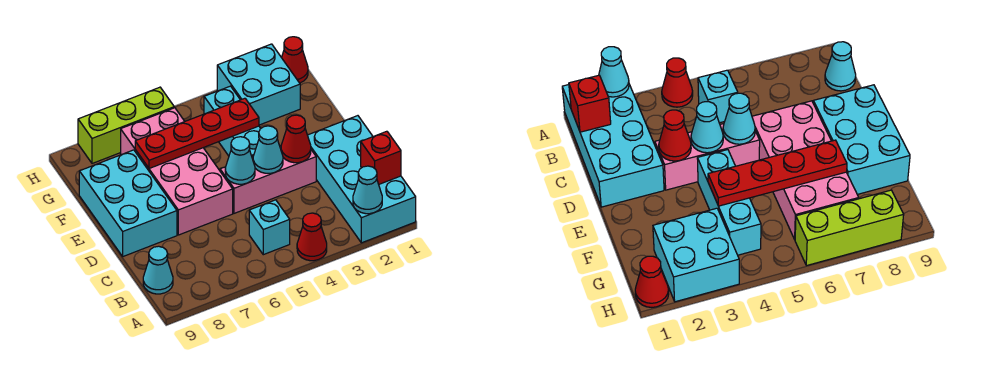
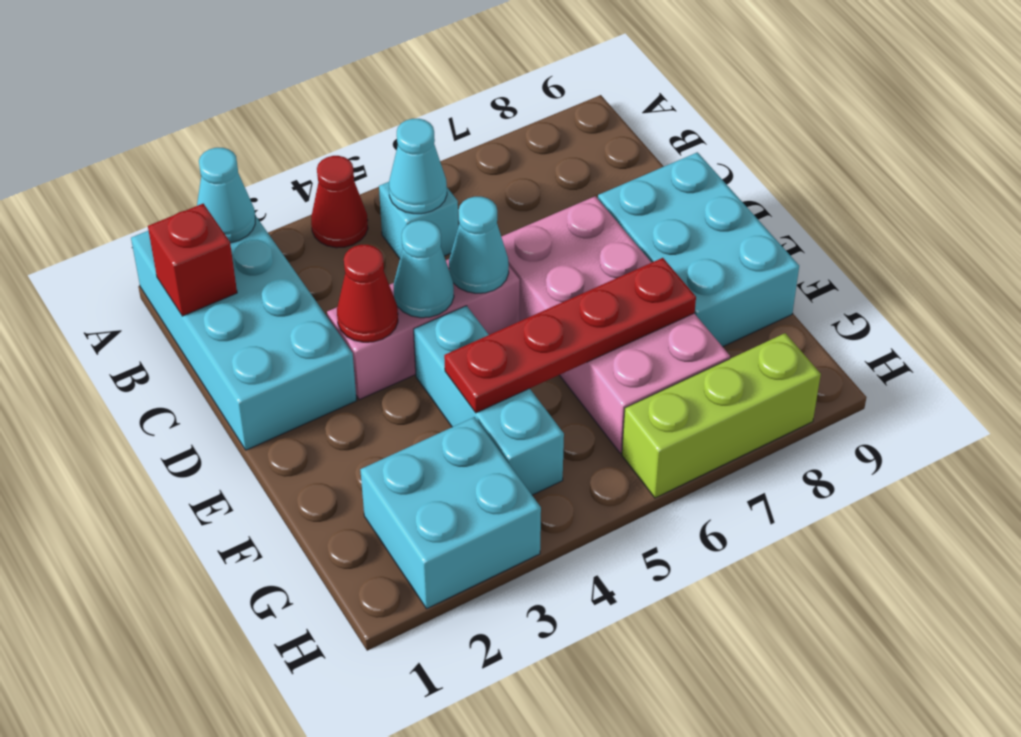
cyan cone B9 level 1 -> cyan cone B5 level 2
red cone H1 level 1 -> none

